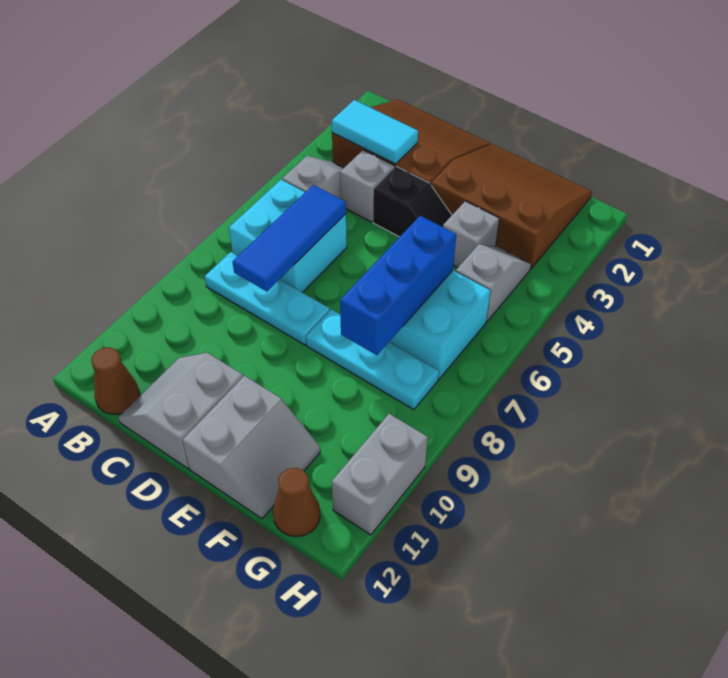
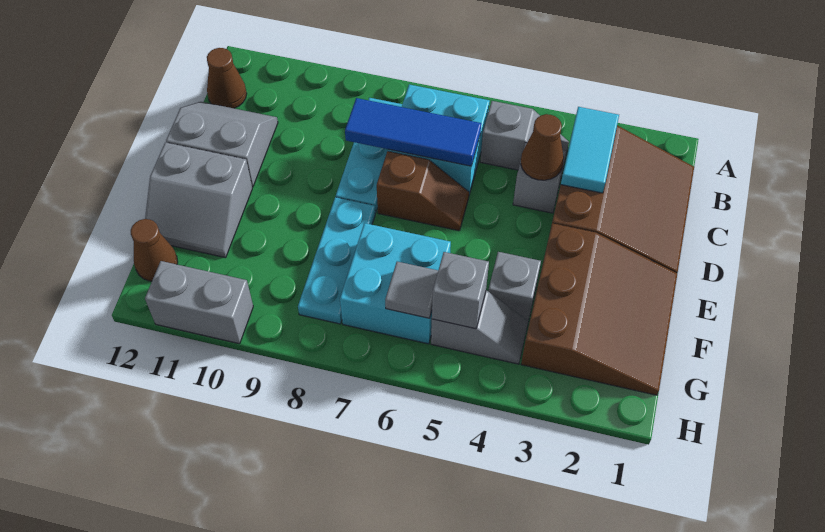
none -> brown cone C4 level 2
black slope D4:E4 level 1 top D -> none
none -> brown slope D6:D7 level 1 top 7
blue brick F6:F8 level 2 -> none
none -> grey brick G5 level 2
none -> grey tile G6 level 2

